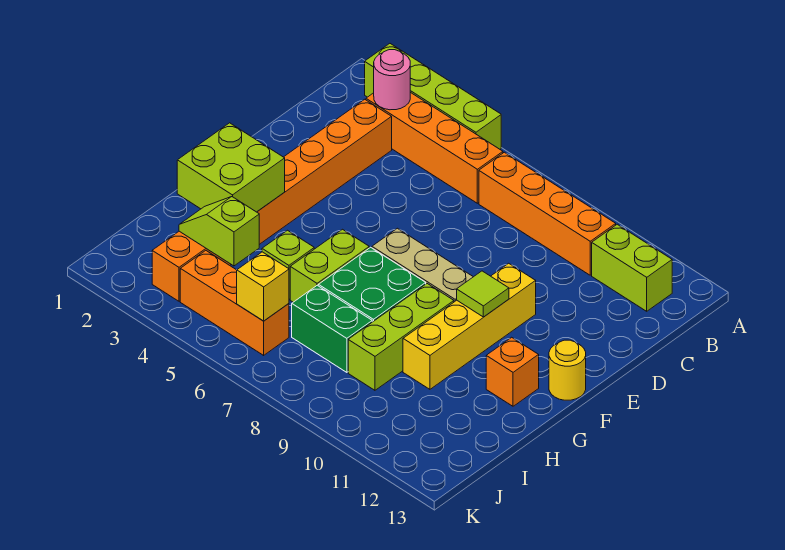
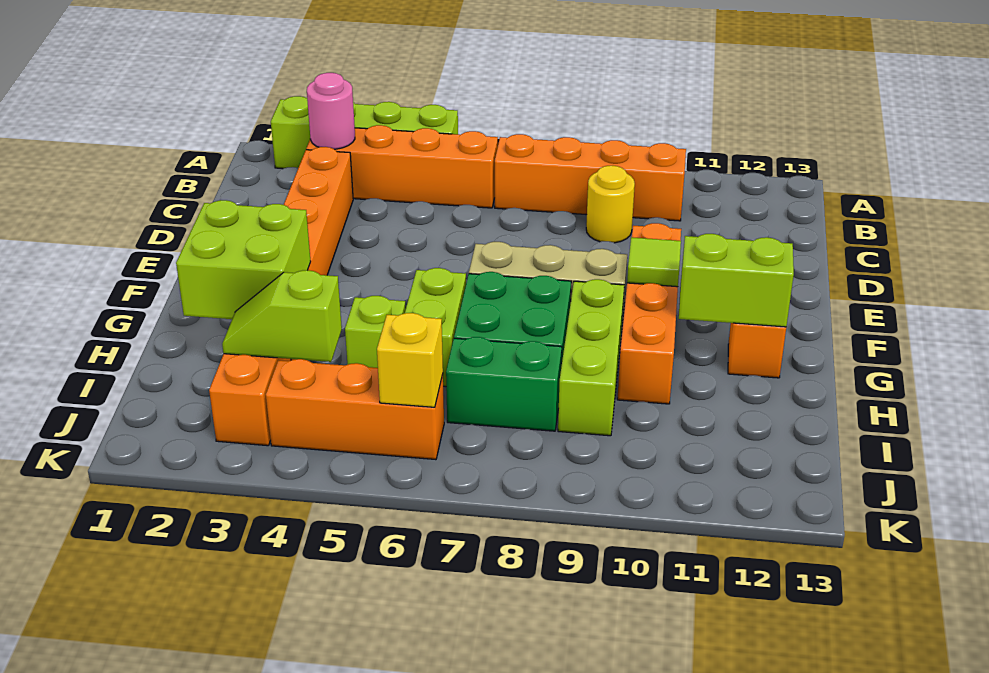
lime brick B11:B12 level 1 -> lime brick G11:G12 level 2
yellow brick E10:H10 level 1 -> orange brick E10:H10 level 1
yellow round brick F13 level 1 -> yellow round brick C9 level 1

